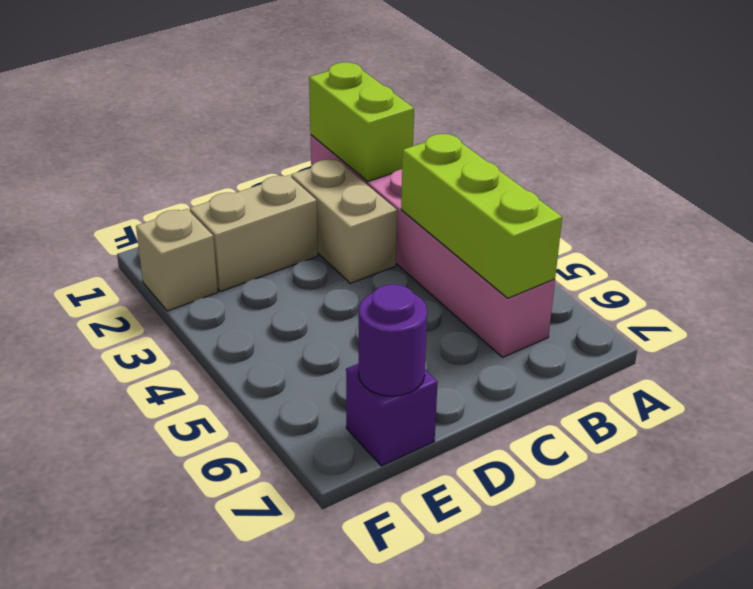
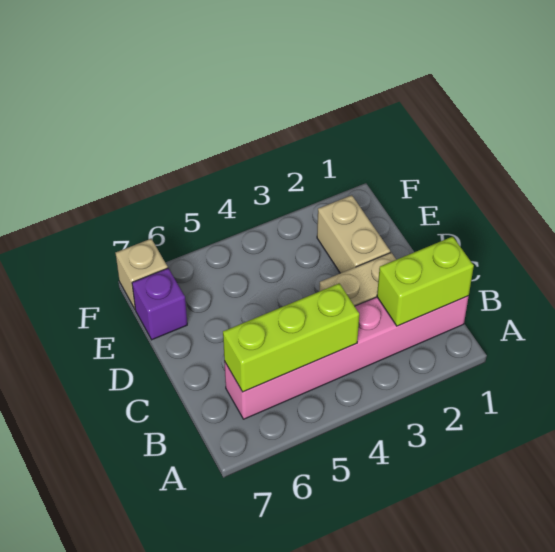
purple round brick E7 level 2 -> none
tan brick F2 level 1 -> tan brick F7 level 1

